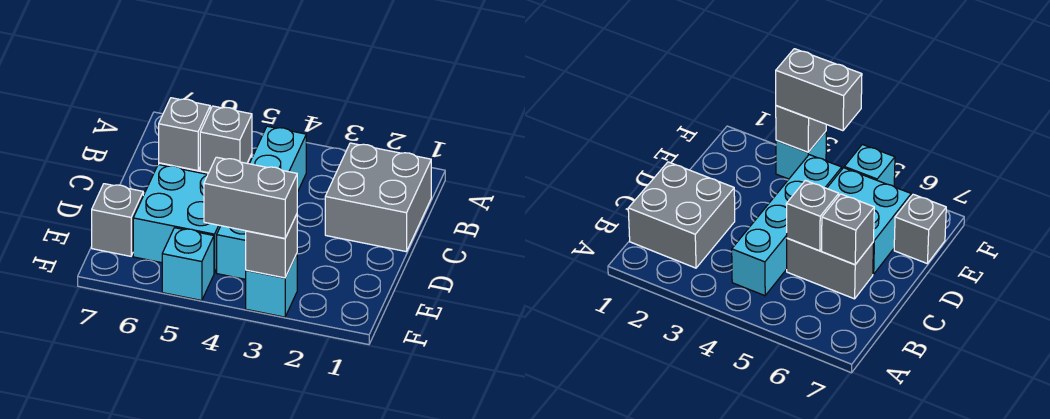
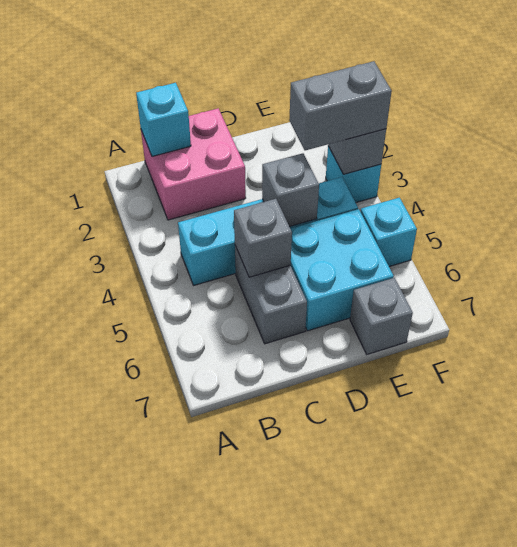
grey brick B1:C2 level 1 -> pink brick B1:C2 level 1
none -> cyan brick B1 level 2
grey brick C6 level 2 -> grey brick D4 level 2
grey brick F3:F4 level 3 -> grey brick E3:F3 level 3

